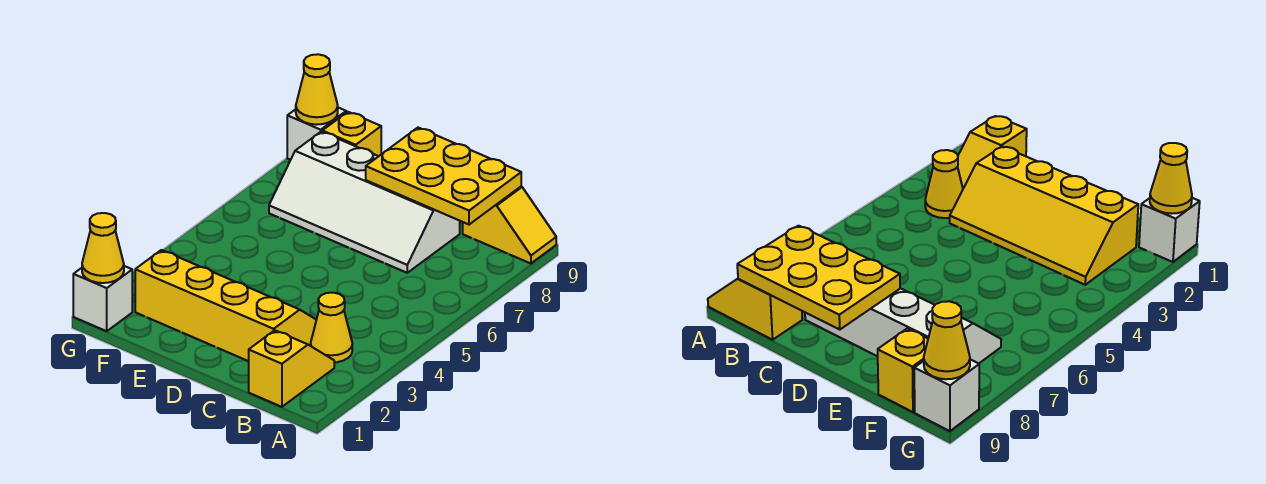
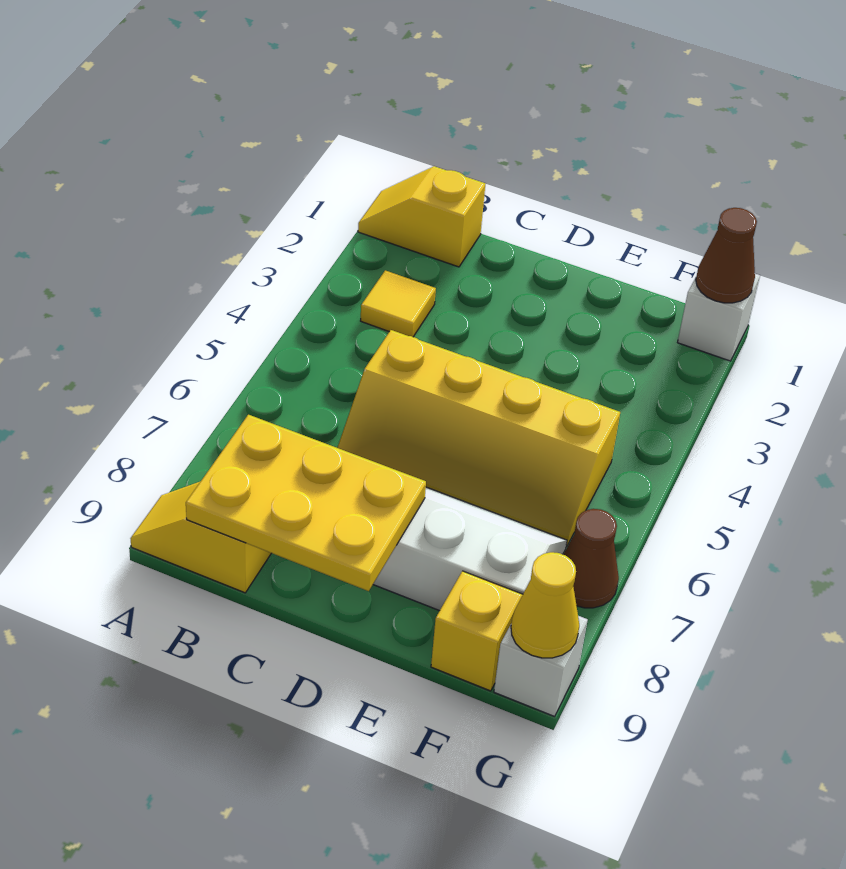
yellow slope B1:B2 level 1 top 1 -> yellow slope A1:B1 level 1 top B
yellow cone B3 level 1 -> yellow tile B3 level 1
yellow slope C2:F3 level 1 top 2 -> yellow slope C5:F6 level 1 top 5
yellow cone G1 level 2 -> brown cone G1 level 2
none -> brown cone G7 level 1

